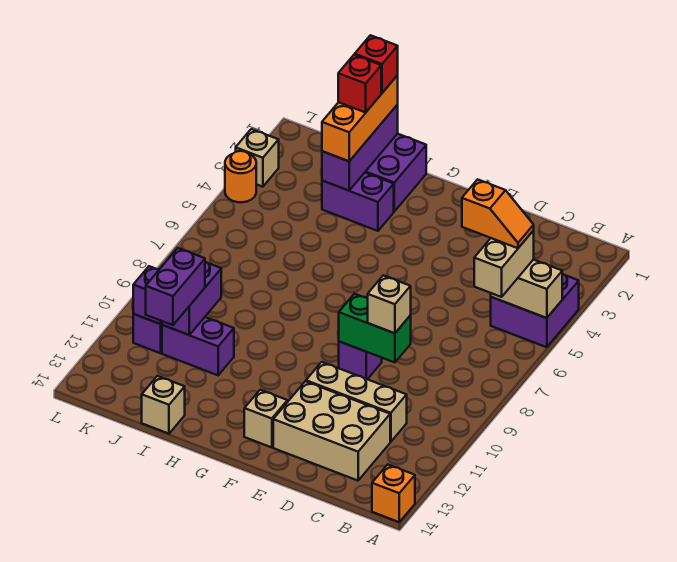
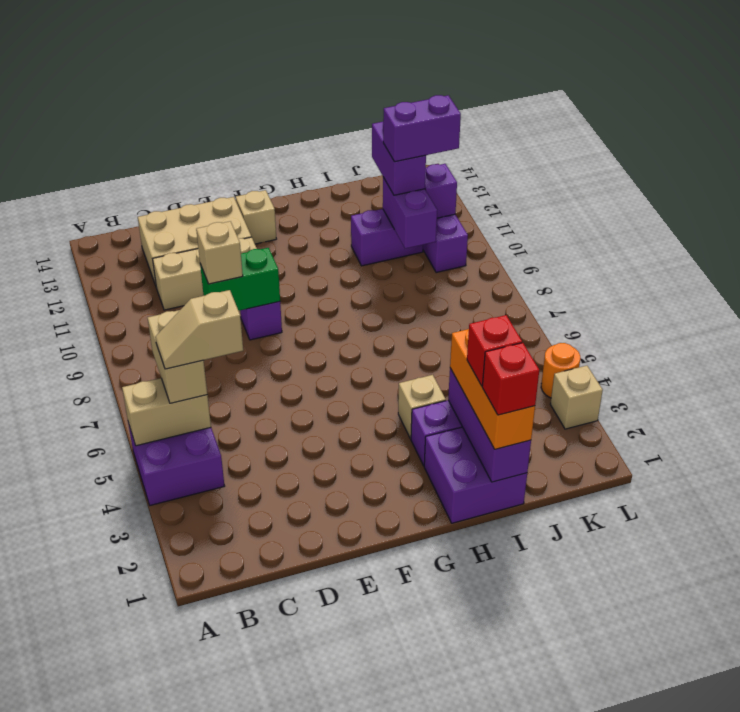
orange brick A14 level 1 -> none
orange slope B5:C5 level 4 top C -> tan slope B5:C5 level 4 top C
tan brick I14 level 1 -> tan brick H4 level 1
none -> purple brick J11:K11 level 4

